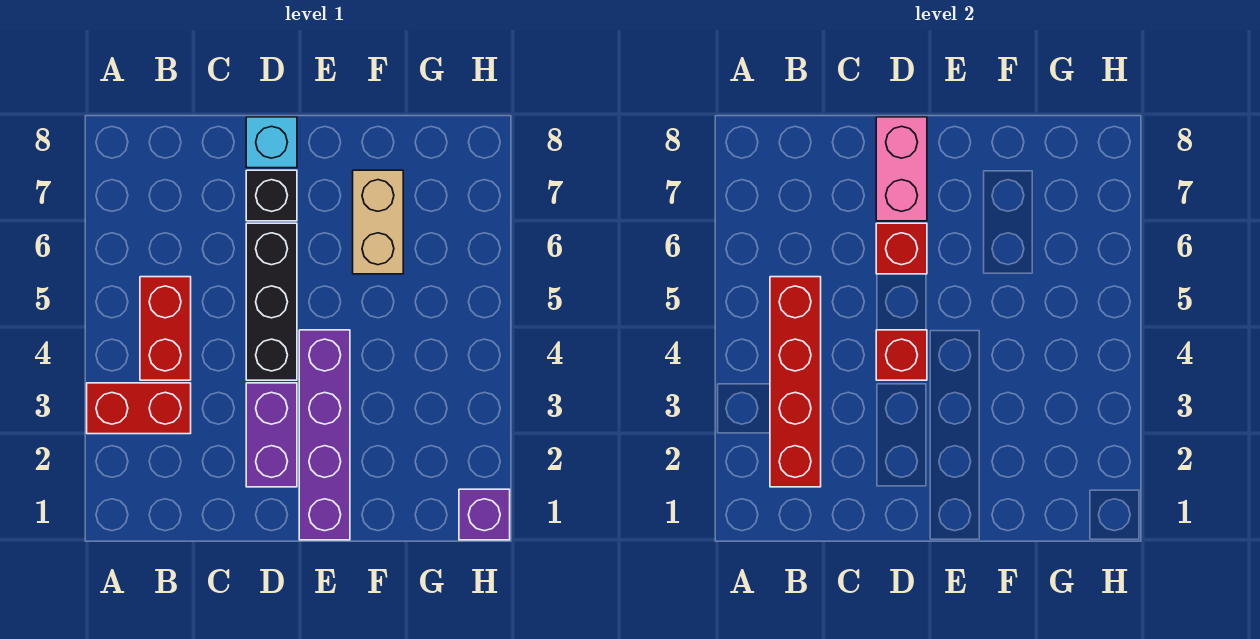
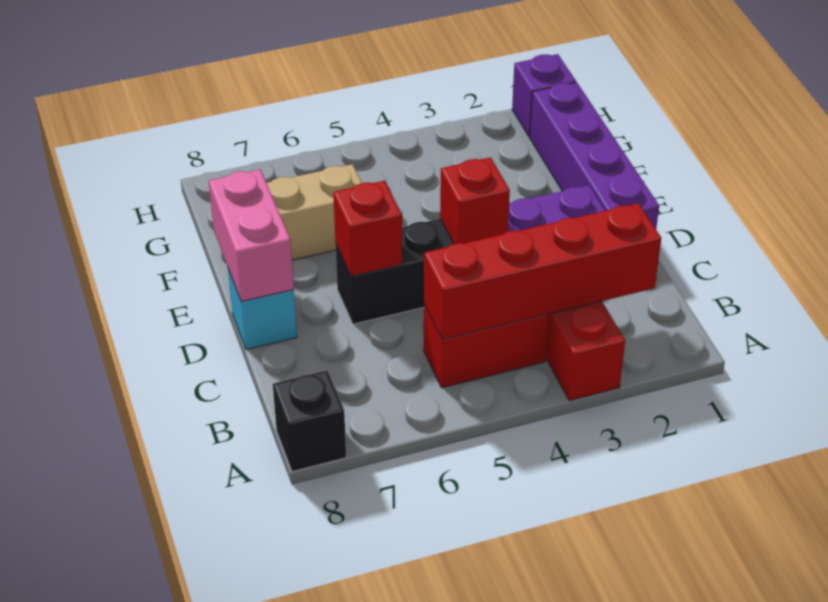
black brick D7 level 1 -> black brick A8 level 1
pink brick D7:D8 level 2 -> pink brick D8:E8 level 2
purple brick E1:E4 level 1 -> purple brick D1:G1 level 1

